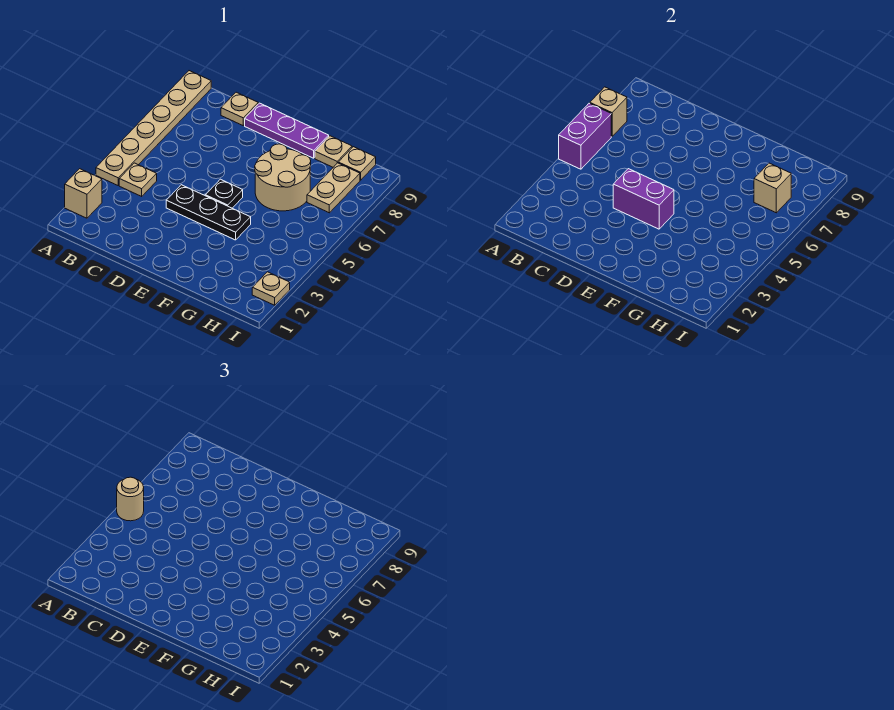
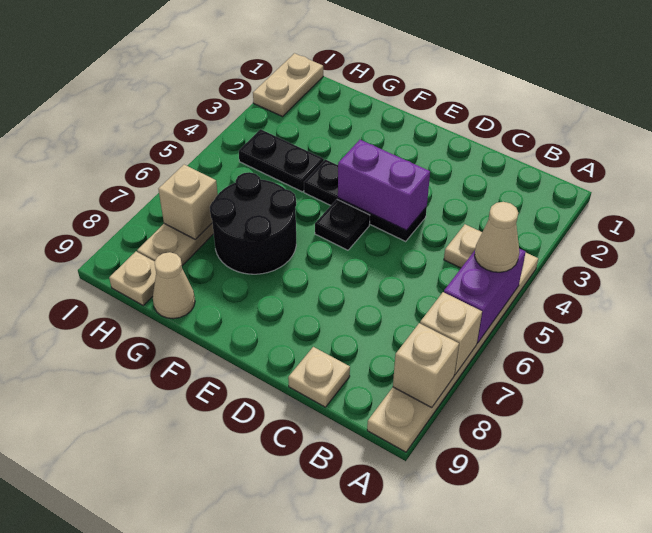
tan brick A2 level 1 -> tan brick A8 level 2
tan round brick A5 level 3 -> tan cone A5 level 3
purple plate D9:F9 level 1 -> none
tan round brick F6:G7 level 1 -> black round brick F6:G7 level 1
none -> black plate G4:H4 level 1
tan plate G9 level 1 -> tan cone G9 level 1
tan plate I2 level 1 -> tan plate I1:I2 level 1

